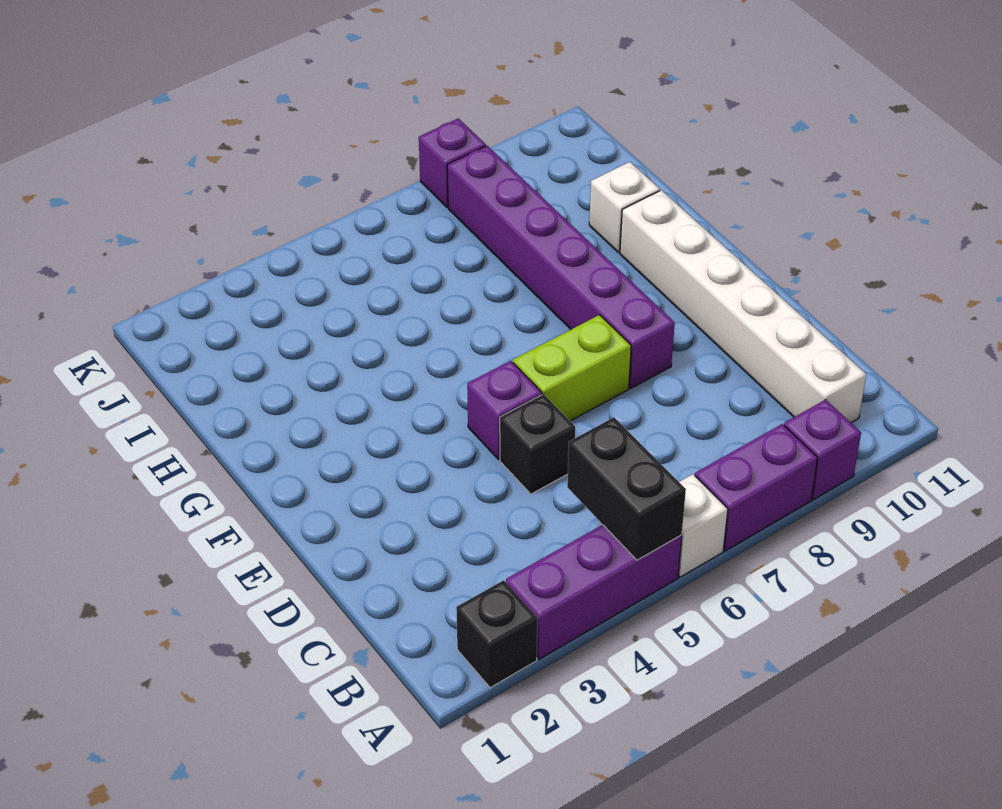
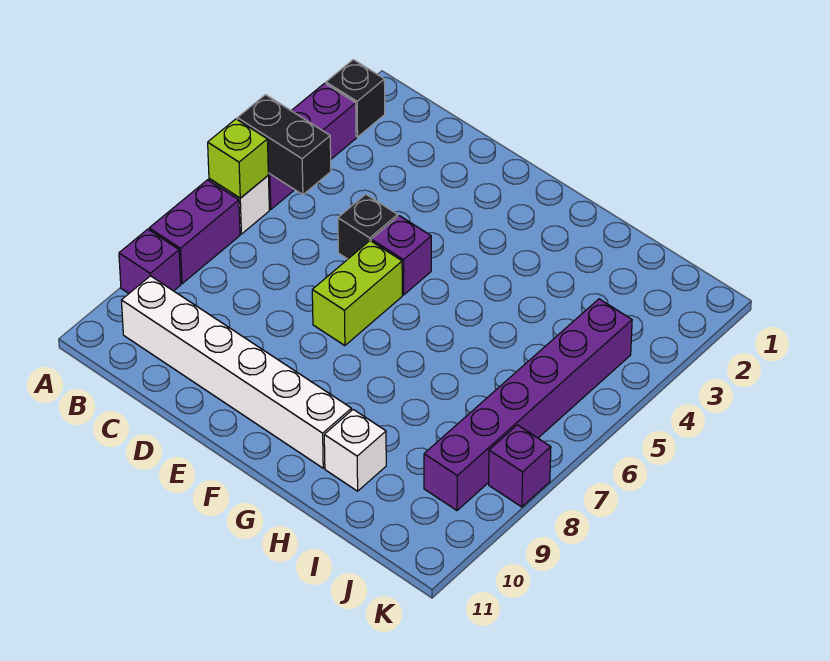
none -> lime brick A6 level 2
purple brick E8:J8 level 1 -> purple brick J4:J9 level 1

